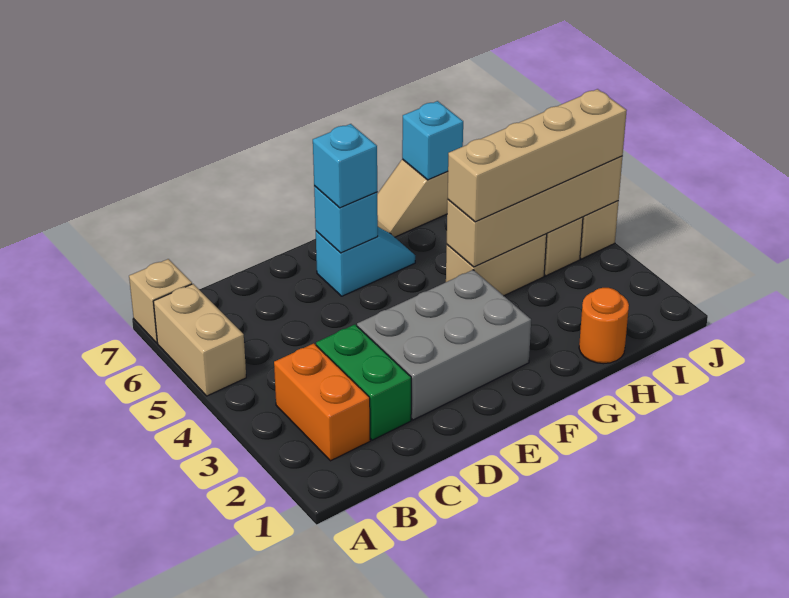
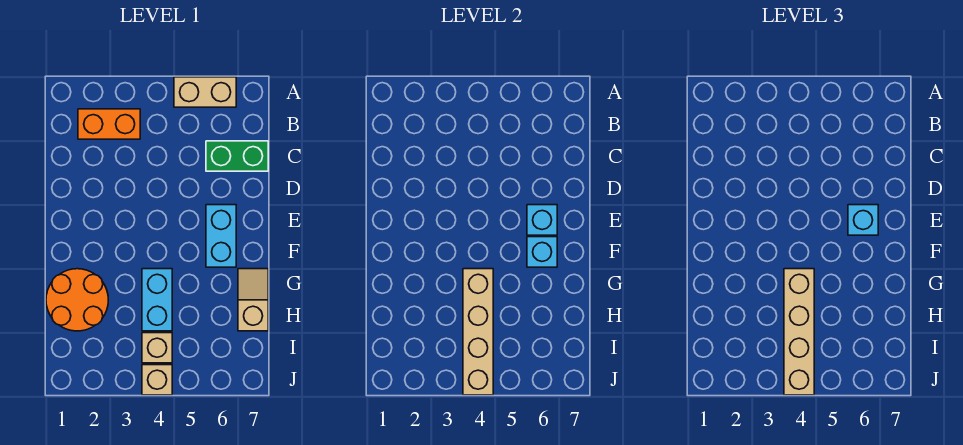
tan brick A7 level 1 -> none
green brick C2:C3 level 1 -> green brick C6:C7 level 1
grey brick D2:F3 level 1 -> none
cyan slope E6:F6 level 1 top E -> cyan brick E6:F6 level 1
tan brick G4:H4 level 1 -> cyan brick G4:H4 level 1
orange round brick H1 level 1 -> orange round brick G1:H2 level 1
cyan brick H7 level 2 -> cyan brick F6 level 2

